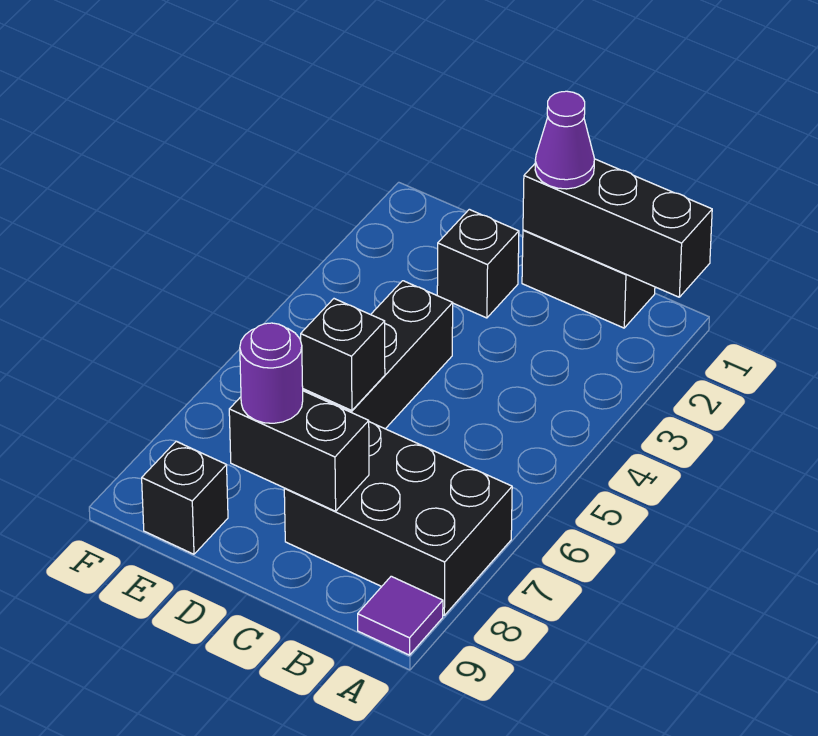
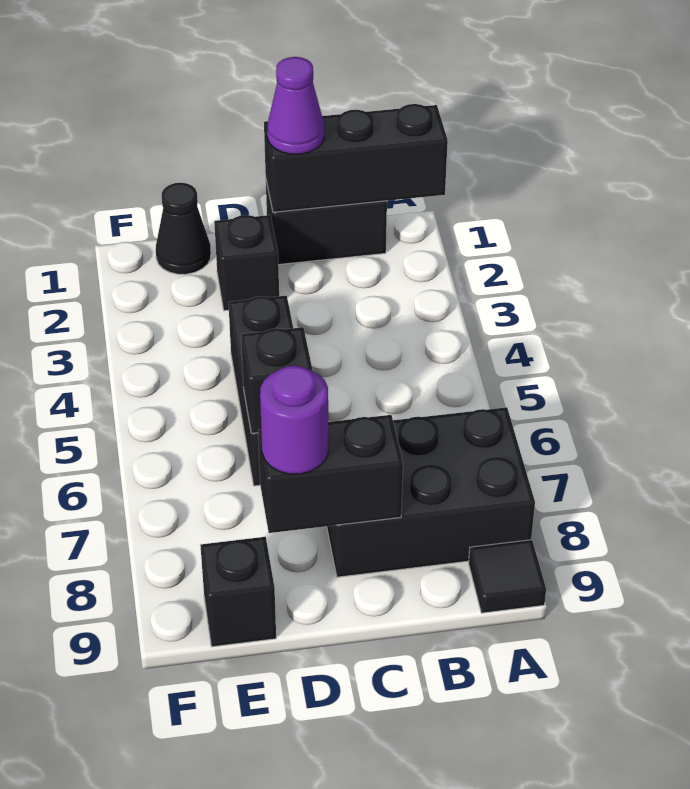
purple tile A9 level 1 -> black tile A9 level 1
none -> black cone E1 level 1

